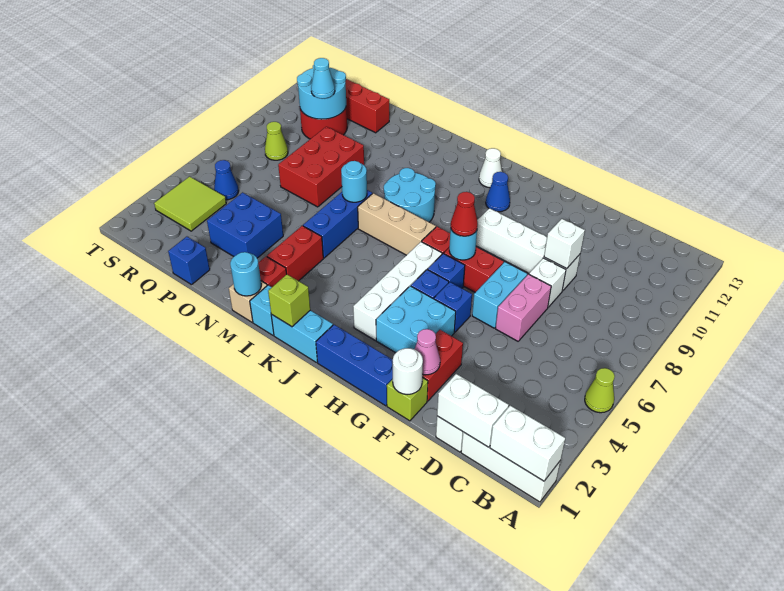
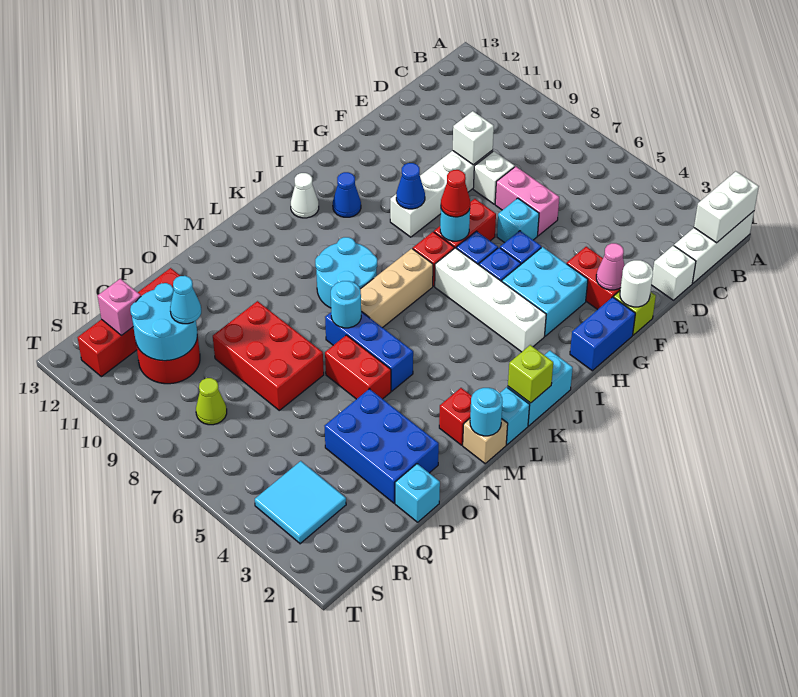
lime cone A5 level 1 -> none
white brick C1:D1 level 2 -> none
cyan brick F6:F7 level 1 -> cyan brick F6 level 1
blue brick G1:I1 level 1 -> blue brick G1:H1 level 1
red brick M3:M4 level 1 -> red brick N5:N6 level 1
blue brick O3:P4 level 1 -> blue brick O2:P4 level 1
blue brick P1 level 1 -> cyan brick P1 level 1
lime tile R3:S4 level 1 -> cyan tile R3:S4 level 1
blue cone R5 level 1 -> blue cone H9 level 2
none -> pink brick R12 level 2

